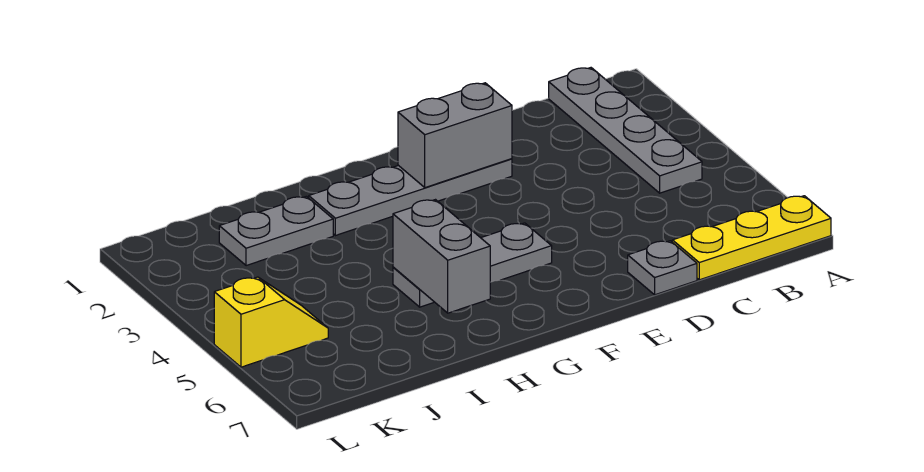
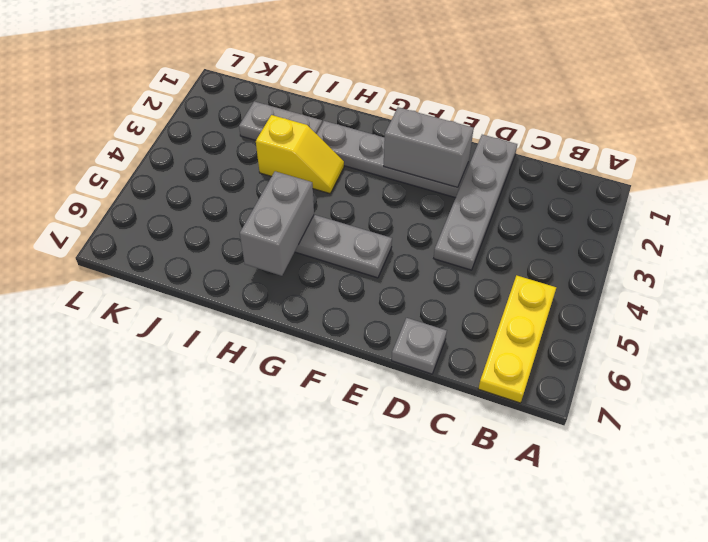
yellow plate A7:C7 level 1 -> yellow plate B5:B7 level 1
grey plate B1:B4 level 1 -> grey plate D1:D4 level 1
yellow slope K5:L5 level 1 top L -> yellow slope H3:I3 level 1 top I

